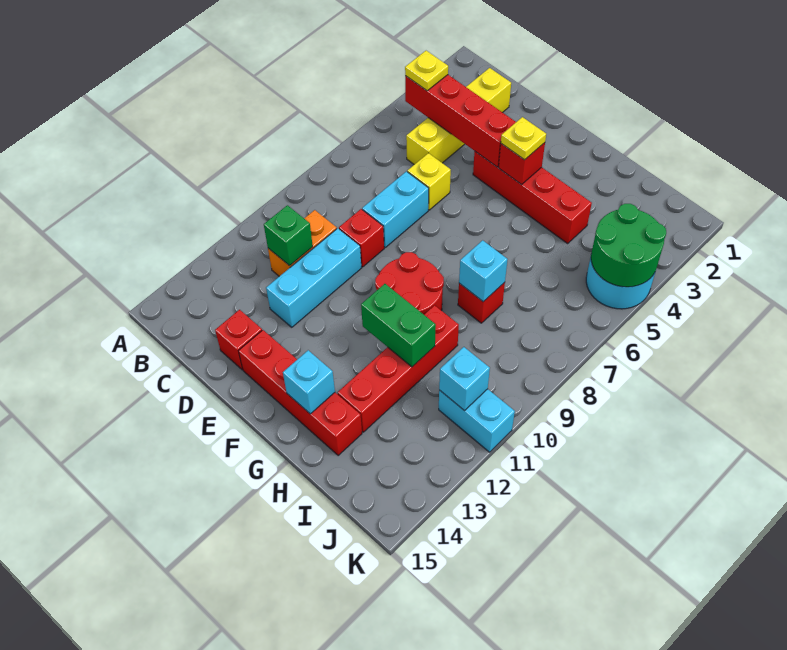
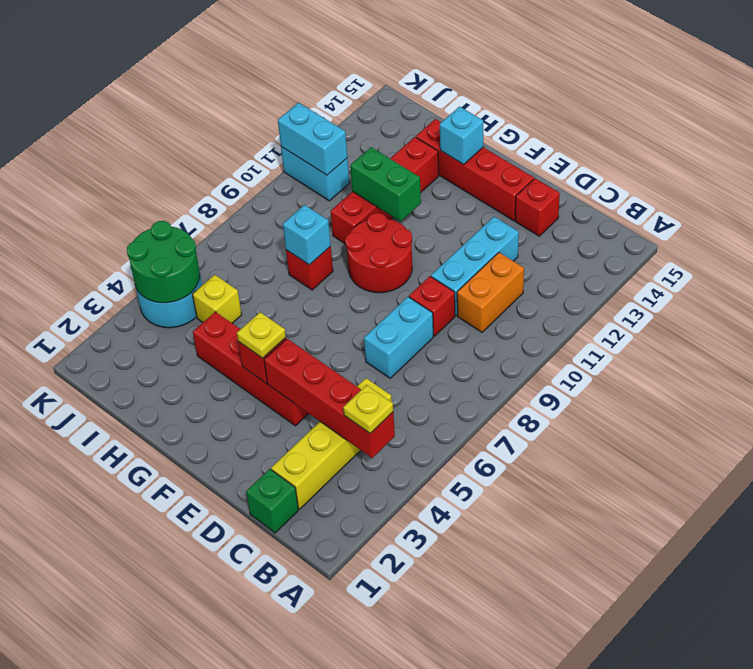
green brick C11 level 2 -> green brick C1 level 1
yellow brick D6 level 1 -> yellow brick I5 level 1
cyan brick J11 level 2 -> cyan brick J11:K11 level 2

